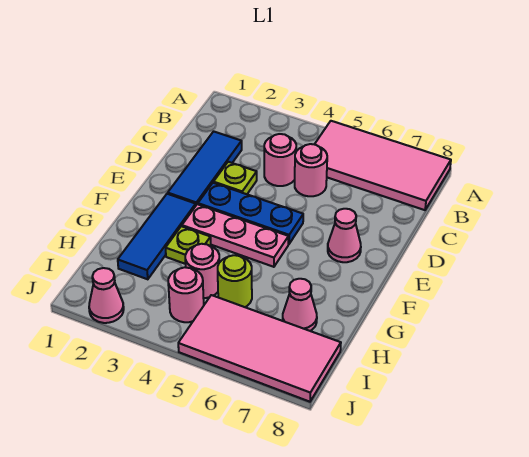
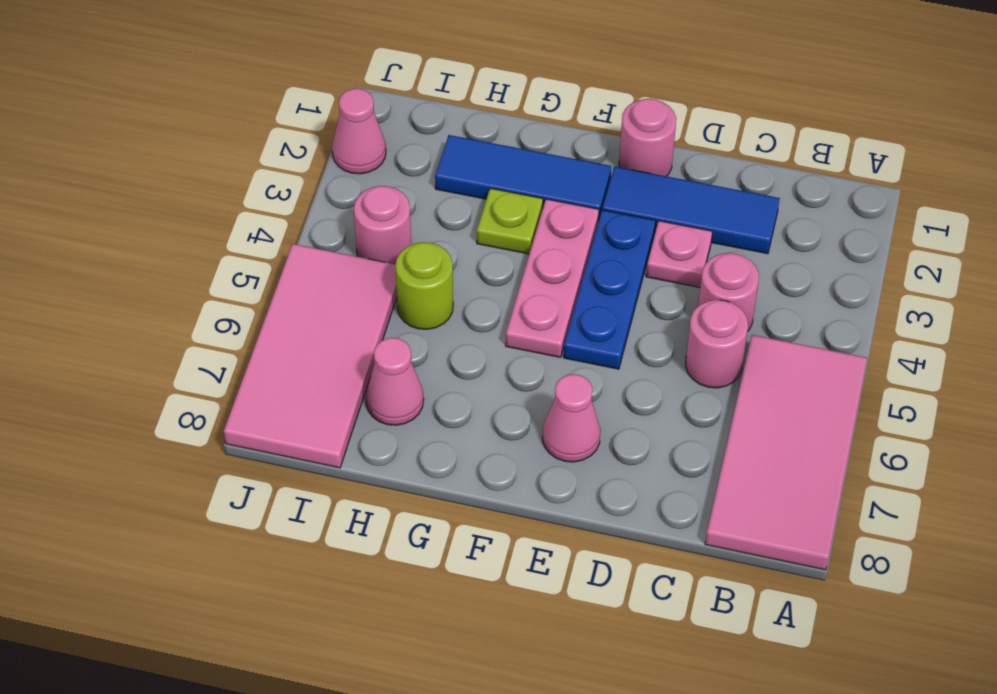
lime plate D3 level 1 -> pink plate D3 level 1
pink round brick H4 level 1 -> pink round brick E1 level 1

